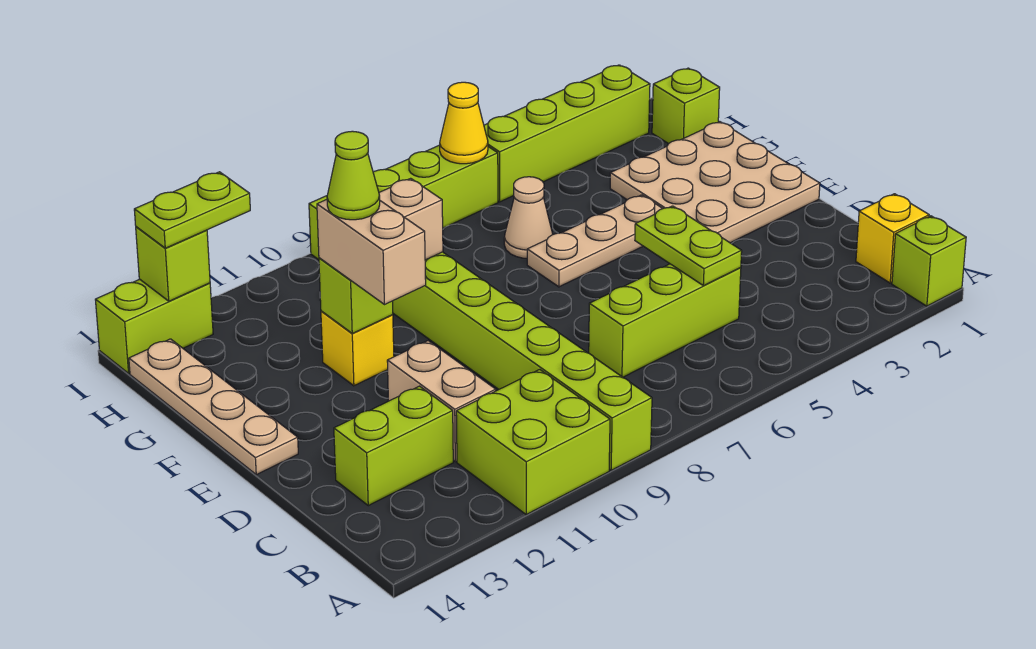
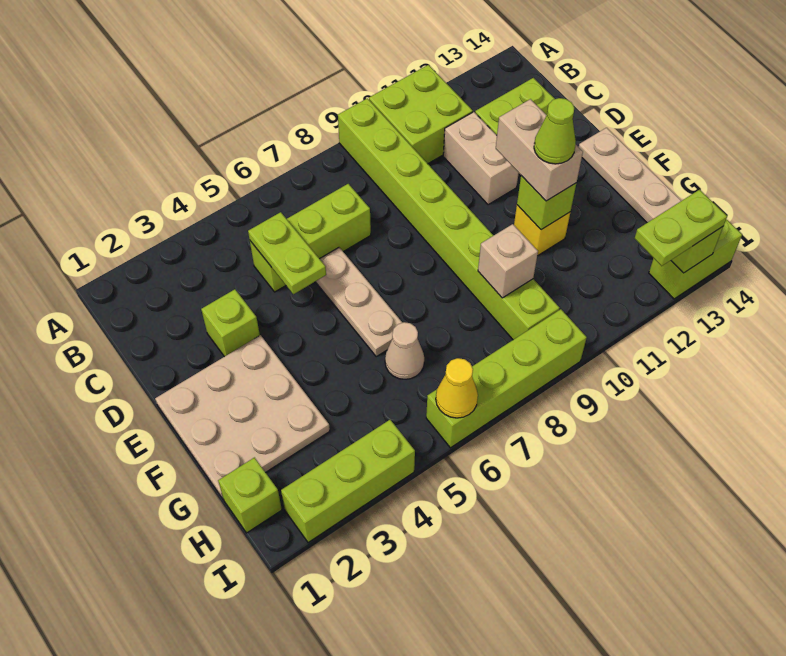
lime brick A1 level 1 -> lime brick D3 level 1
yellow brick B1 level 1 -> none
tan plate F4:F6 level 1 -> tan plate D6:F6 level 1
lime brick I2:I5 level 1 -> lime brick I2:I4 level 1

